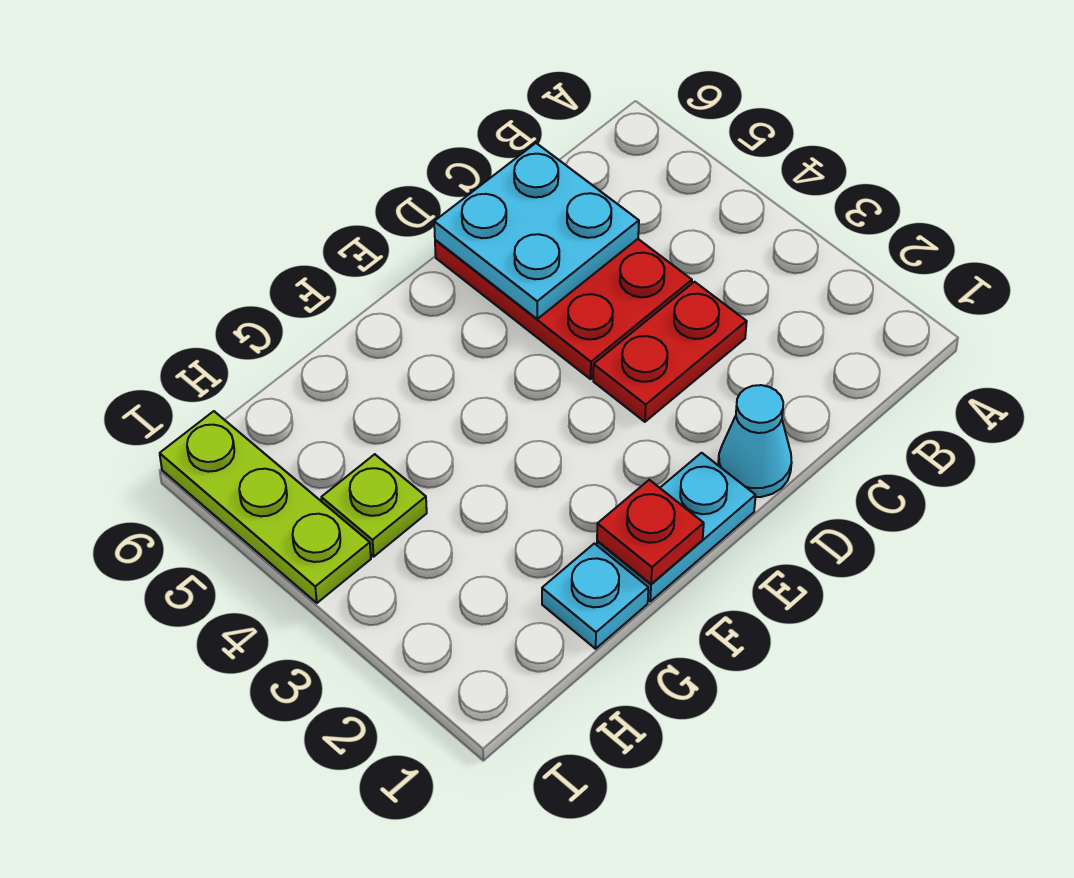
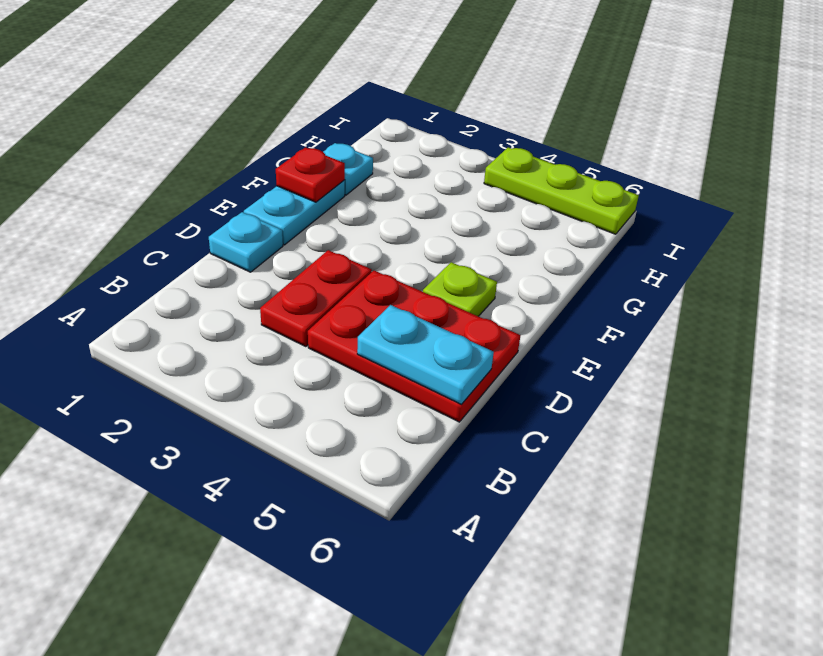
cyan plate C5:D6 level 2 -> cyan plate C5:C6 level 2
cyan cone D1 level 1 -> cyan plate D1 level 1
lime plate H4 level 1 -> lime plate E5 level 1

